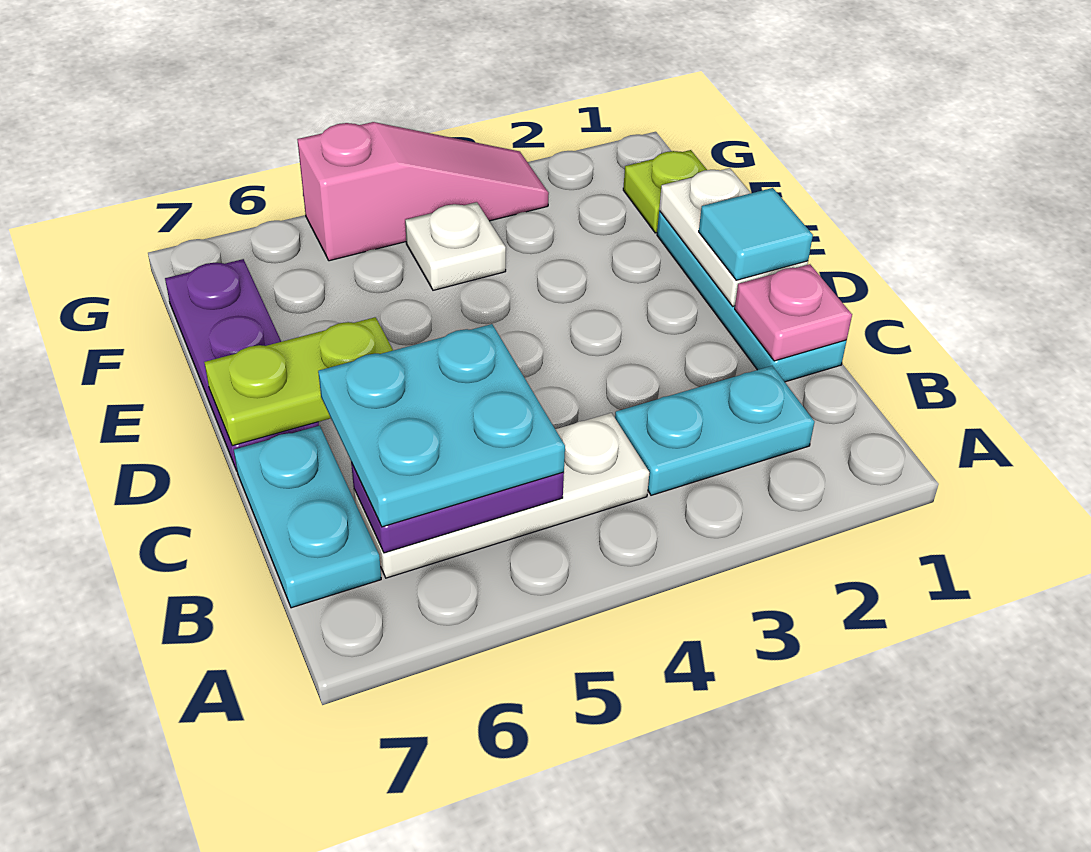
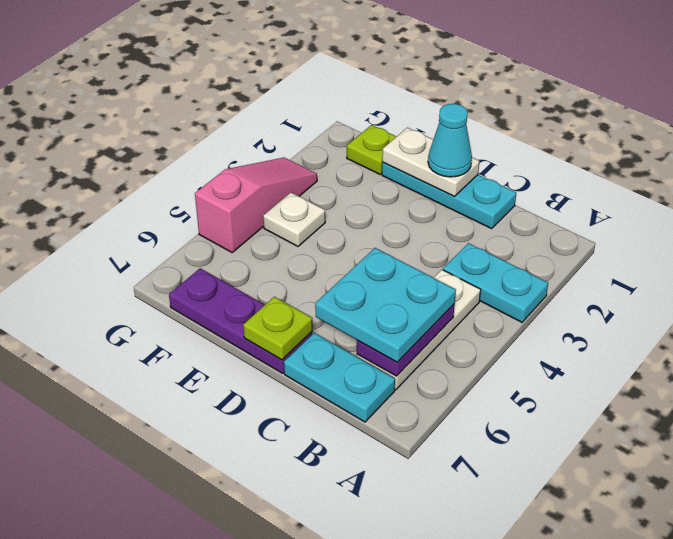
cyan plate B2:B3 level 1 -> cyan plate A3:B3 level 1
pink plate C1 level 2 -> none
cyan tile D1 level 3 -> cyan cone D1 level 3
lime plate D6:D7 level 2 -> lime plate D7 level 2

